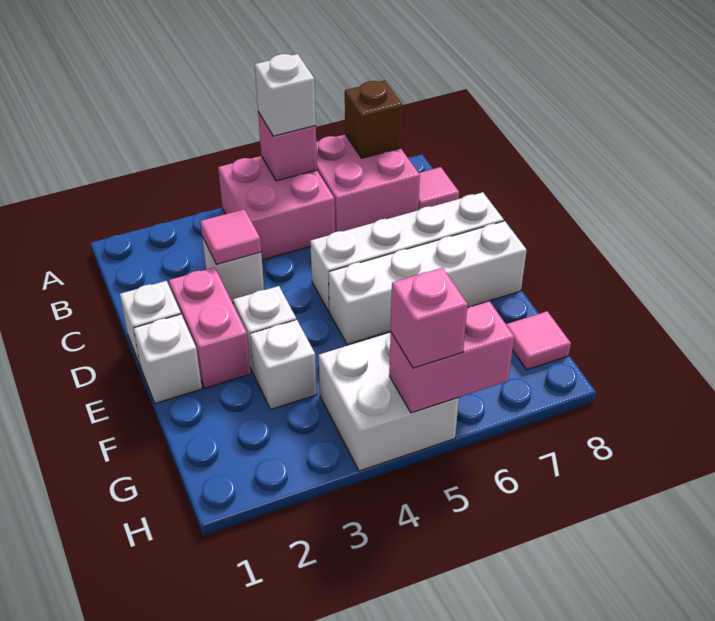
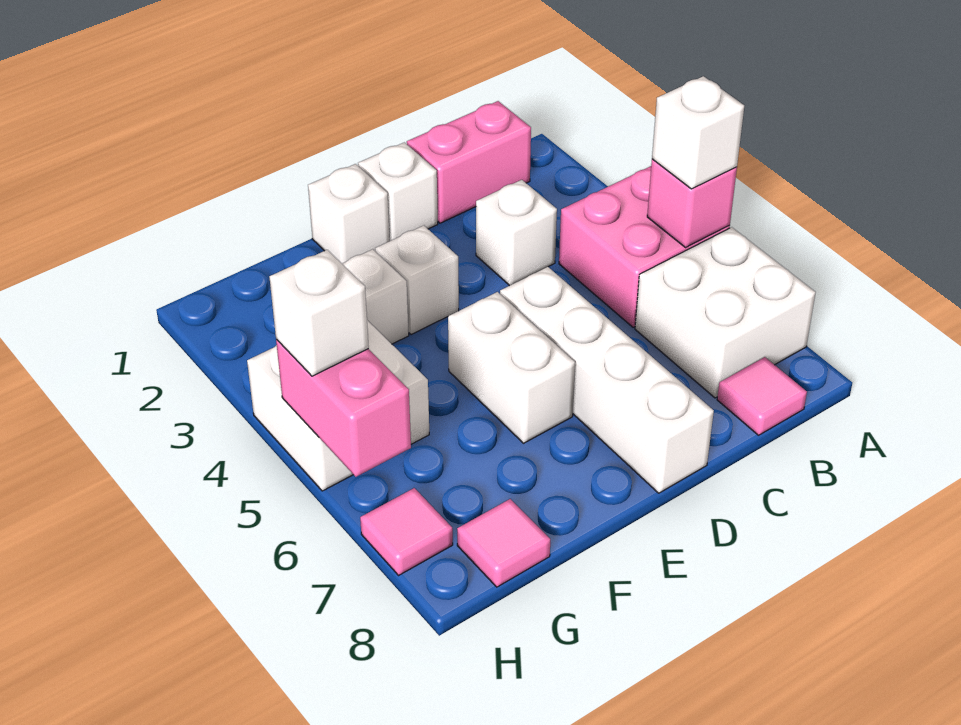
pink brick A6:B7 level 1 -> white brick A6:B7 level 1
brown brick A7 level 2 -> none
pink tile C3 level 2 -> pink tile H7 level 1
pink brick D2:E2 level 1 -> pink brick B1:C1 level 1
white brick E5:E8 level 1 -> white brick E5:E6 level 1
pink brick H5 level 3 -> white brick H5 level 3

